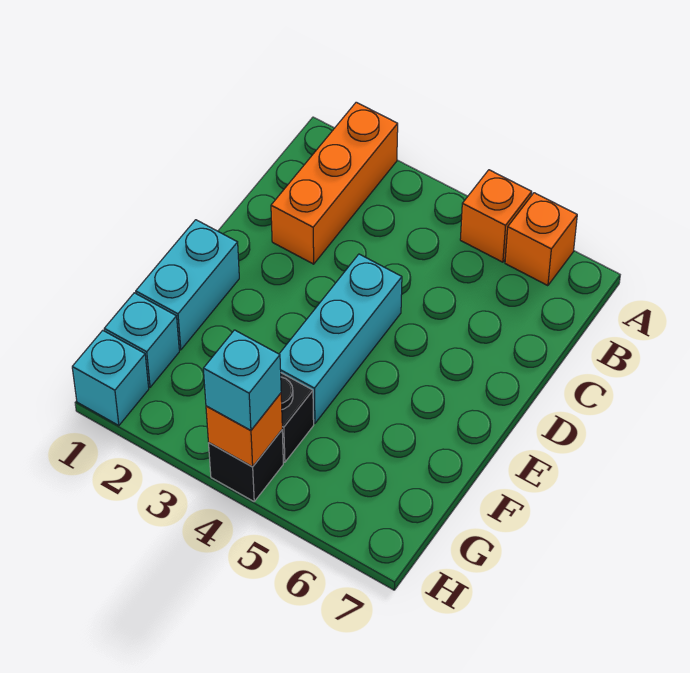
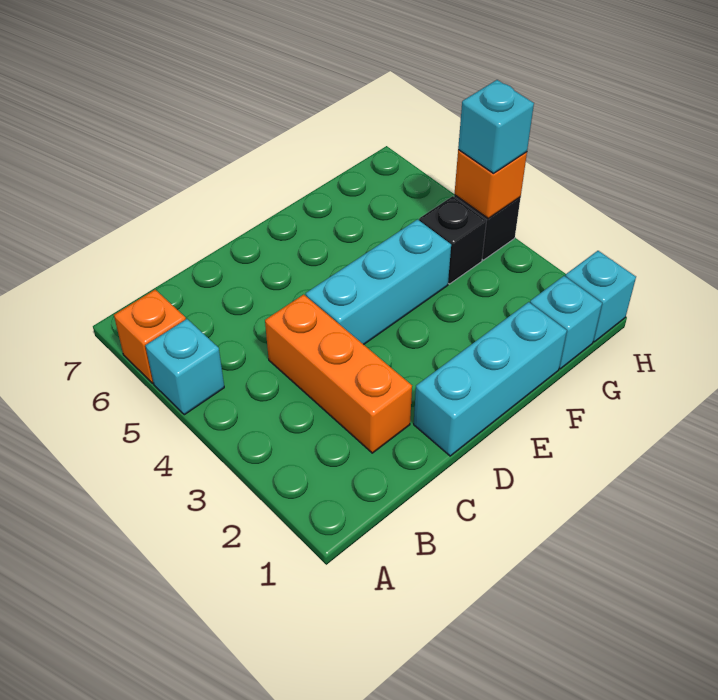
orange brick A2:C2 level 1 -> orange brick C2:C4 level 1
orange brick A5 level 1 -> cyan brick A5 level 1
cyan brick E1:F1 level 1 -> cyan brick D1:F1 level 1

